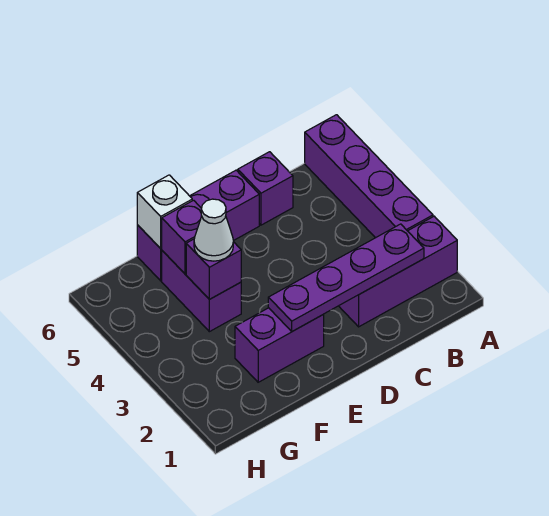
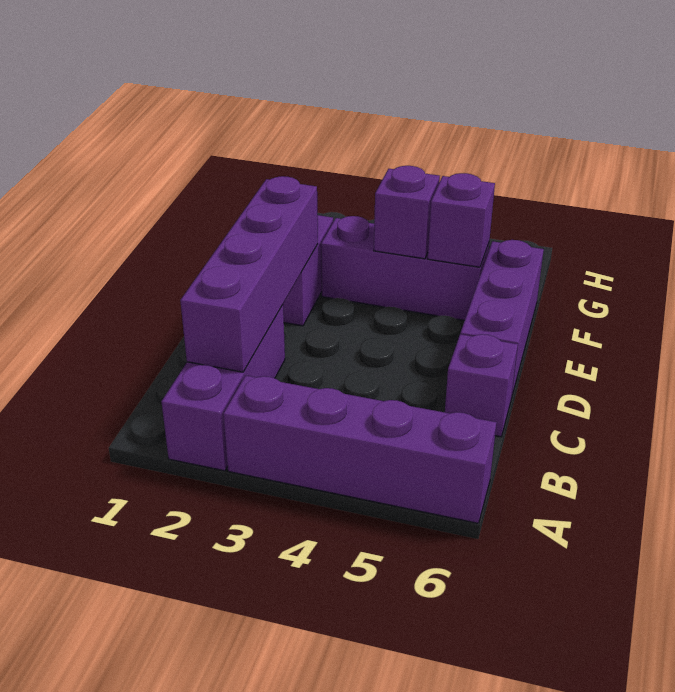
purple plate B2:E2 level 2 -> purple brick B2:E2 level 2
purple brick F4:F5 level 1 -> purple brick F3:F5 level 1
white cone F4 level 3 -> none
white brick F6 level 2 -> none

